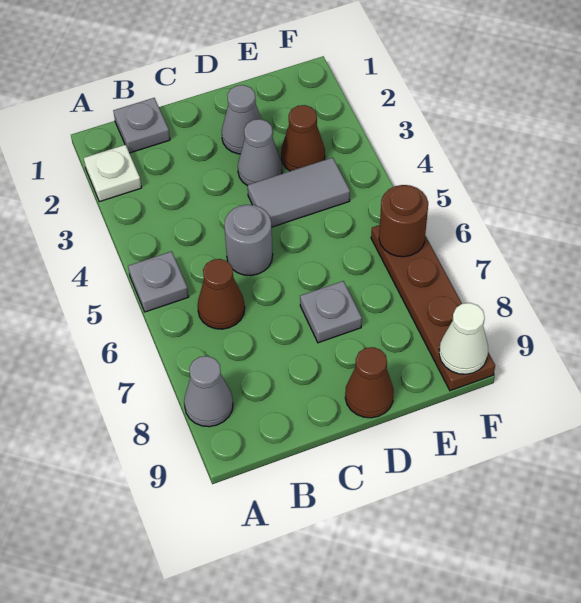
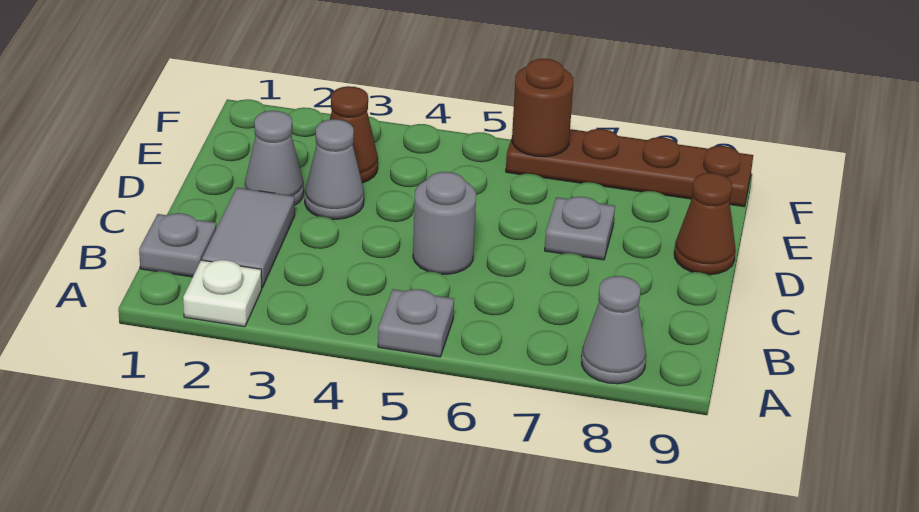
brown cone B6 level 1 -> none
grey tile D4:E4 level 1 -> grey tile B2:C2 level 1
white cone F9 level 2 -> none

